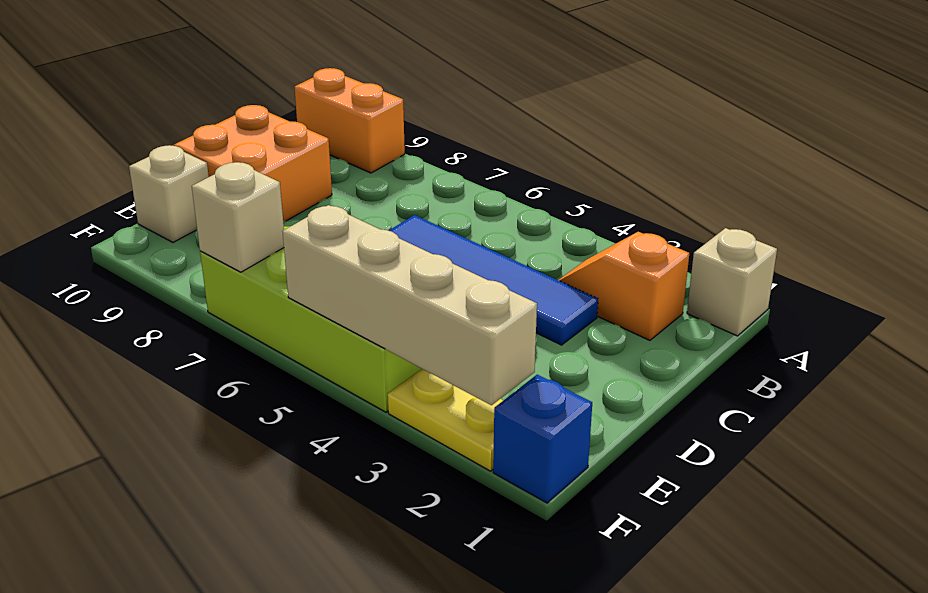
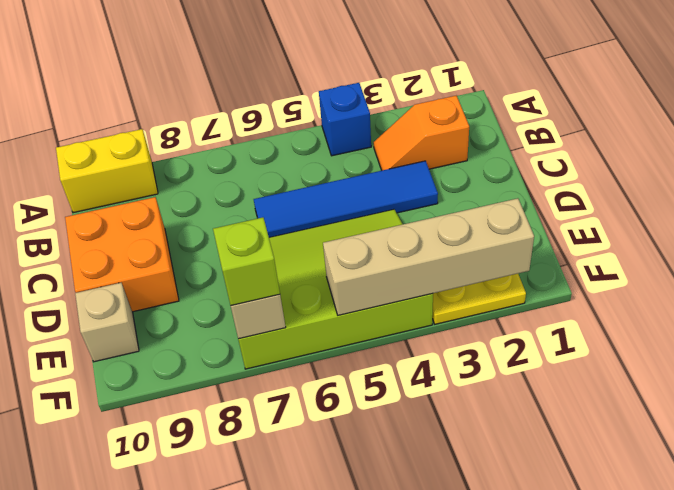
tan brick A1 level 1 -> none
orange brick A9:A10 level 1 -> yellow brick A9:A10 level 1
blue brick F1 level 1 -> blue brick A4 level 1
none -> lime brick F7 level 3

